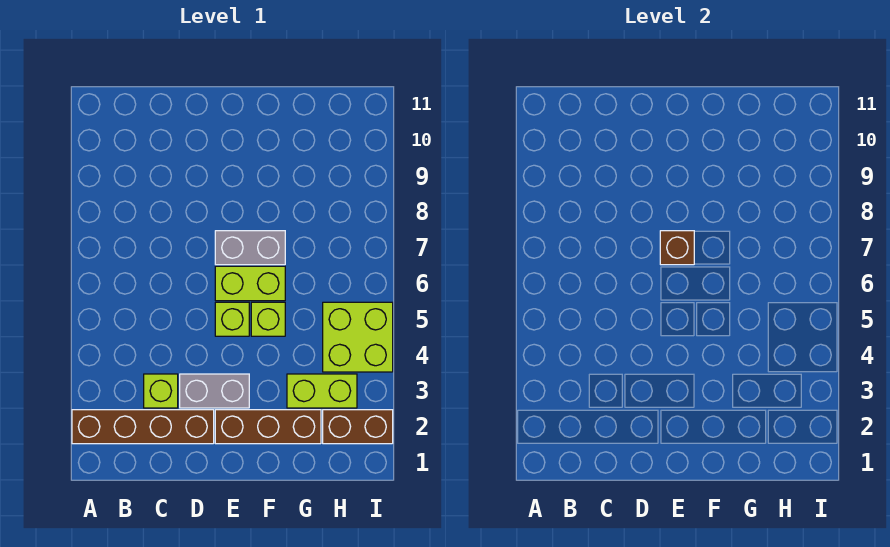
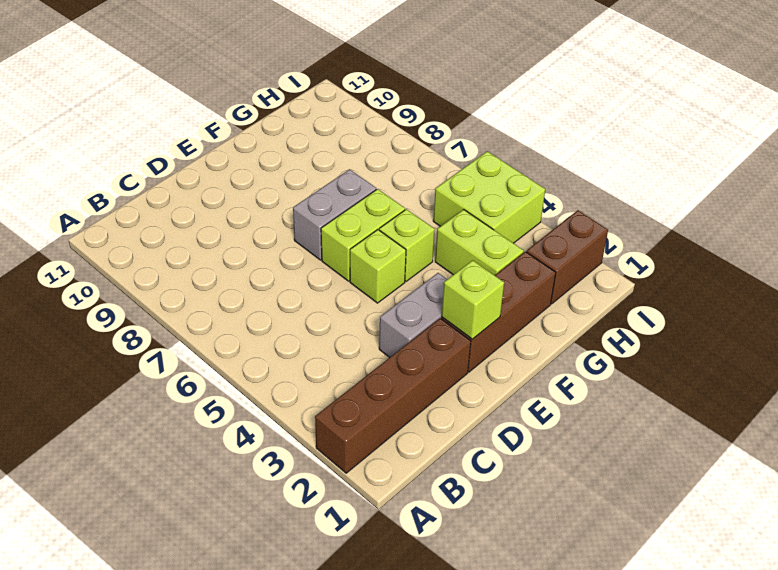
lime brick C3 level 1 -> lime brick E2 level 2
brown brick E7 level 2 -> none
lime brick G3:H3 level 1 -> lime brick G3:G4 level 1

